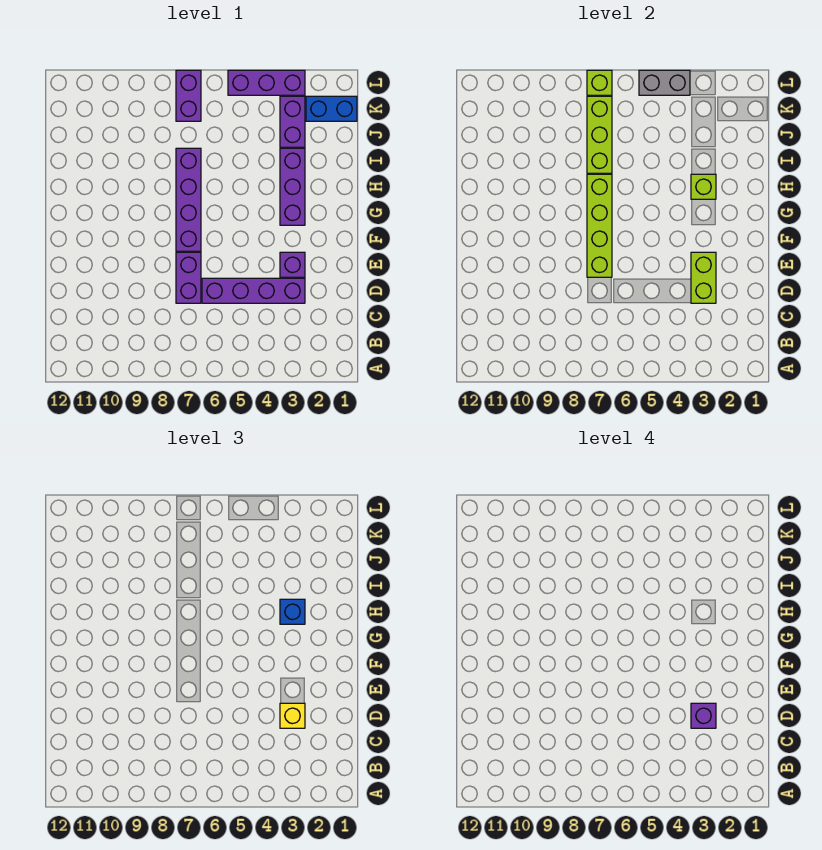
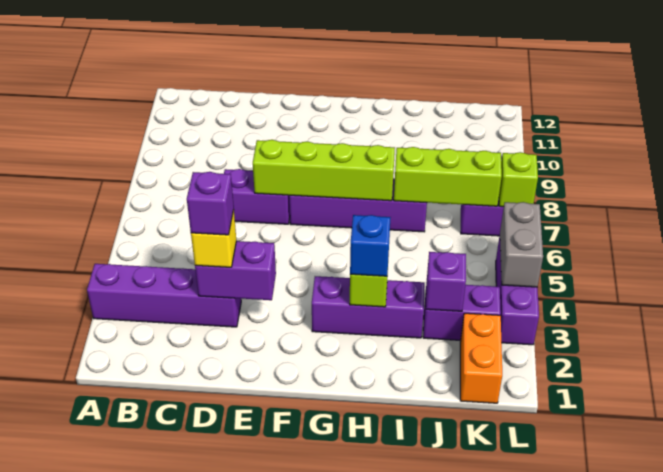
purple brick D3:D6 level 1 -> purple brick A3:D3 level 1
lime brick D3:E3 level 2 -> purple brick D3:E3 level 2
purple brick E3 level 1 -> purple brick J3 level 2
blue brick K1:K2 level 1 -> orange brick K1:K2 level 1

